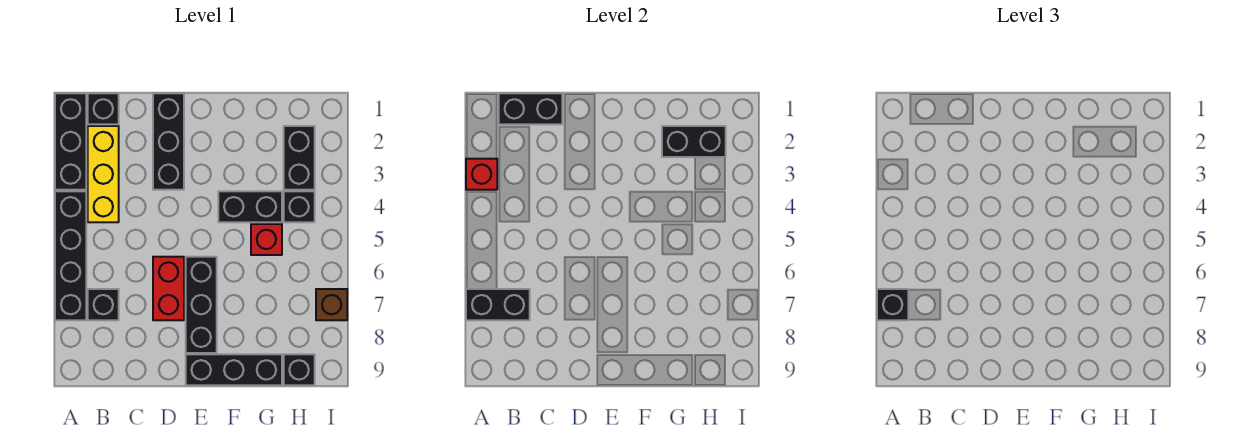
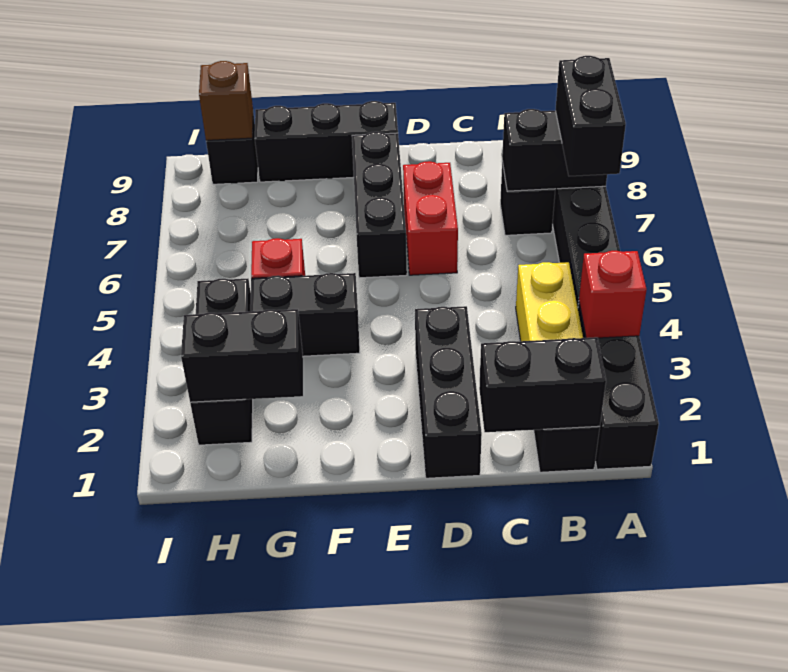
black brick A7 level 3 -> black brick A6:A7 level 3
brown brick I7 level 1 -> brown brick H9 level 2

